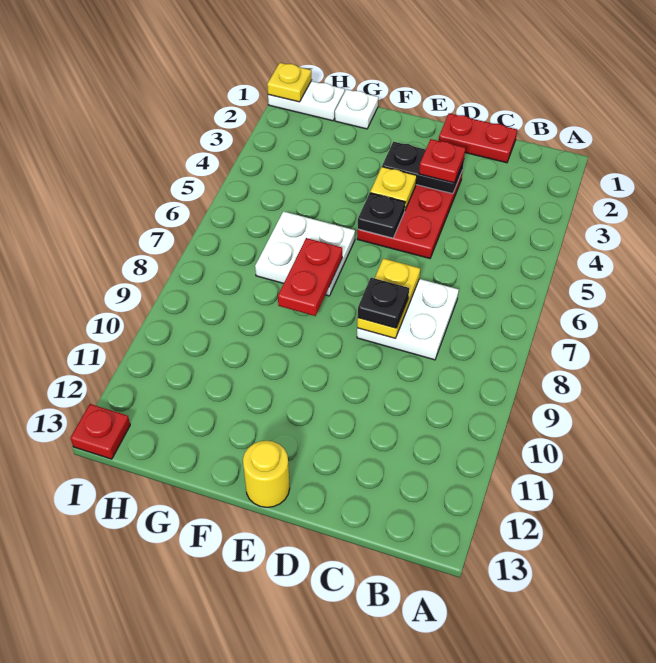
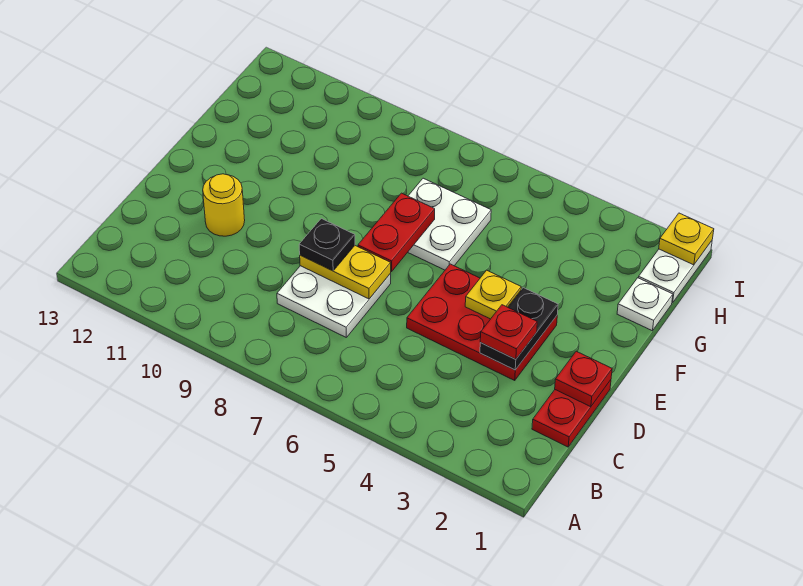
black plate E5 level 2 -> none
yellow round brick E13 level 1 -> yellow round brick D11 level 1
red plate F7:F8 level 2 -> red plate E7:F7 level 2
red plate I13 level 1 -> red plate D1 level 2

